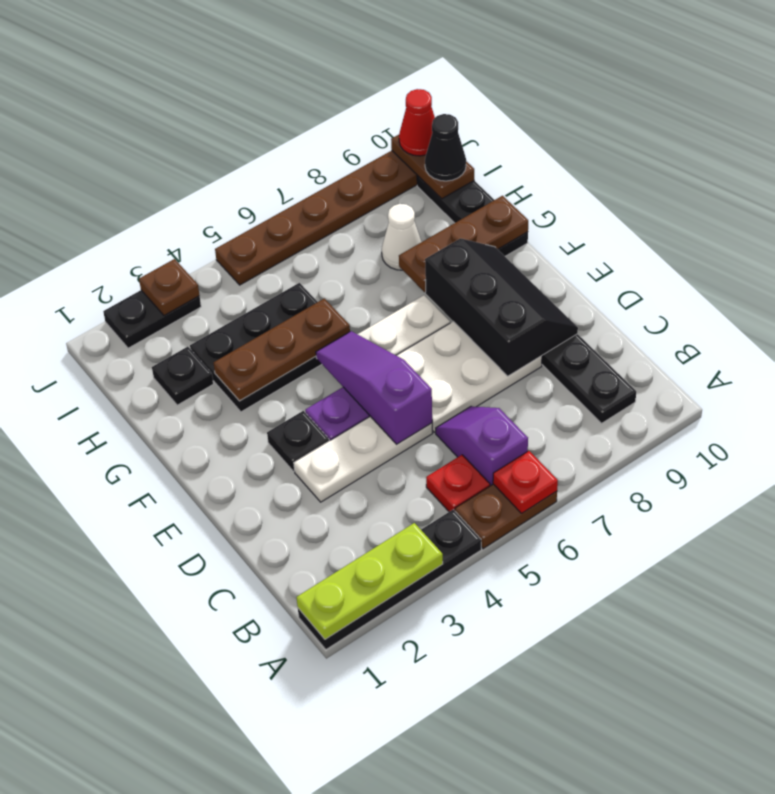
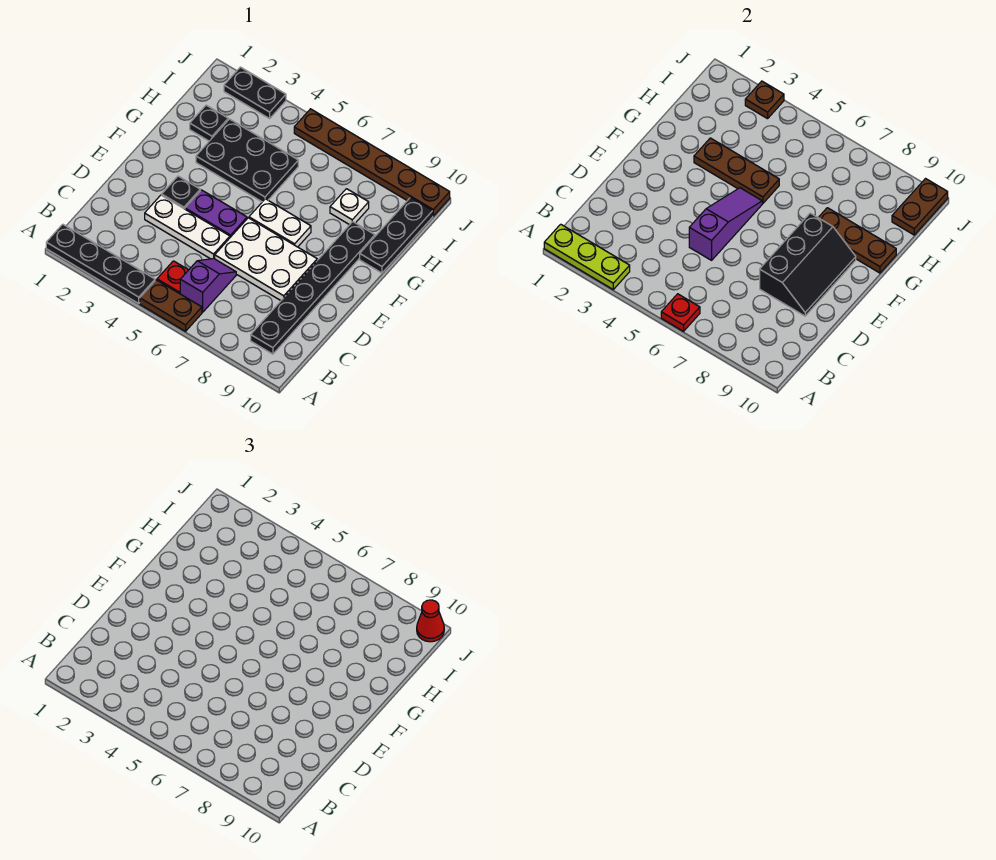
white cone H8 level 1 -> white plate H8 level 1
black cone I10 level 3 -> none

